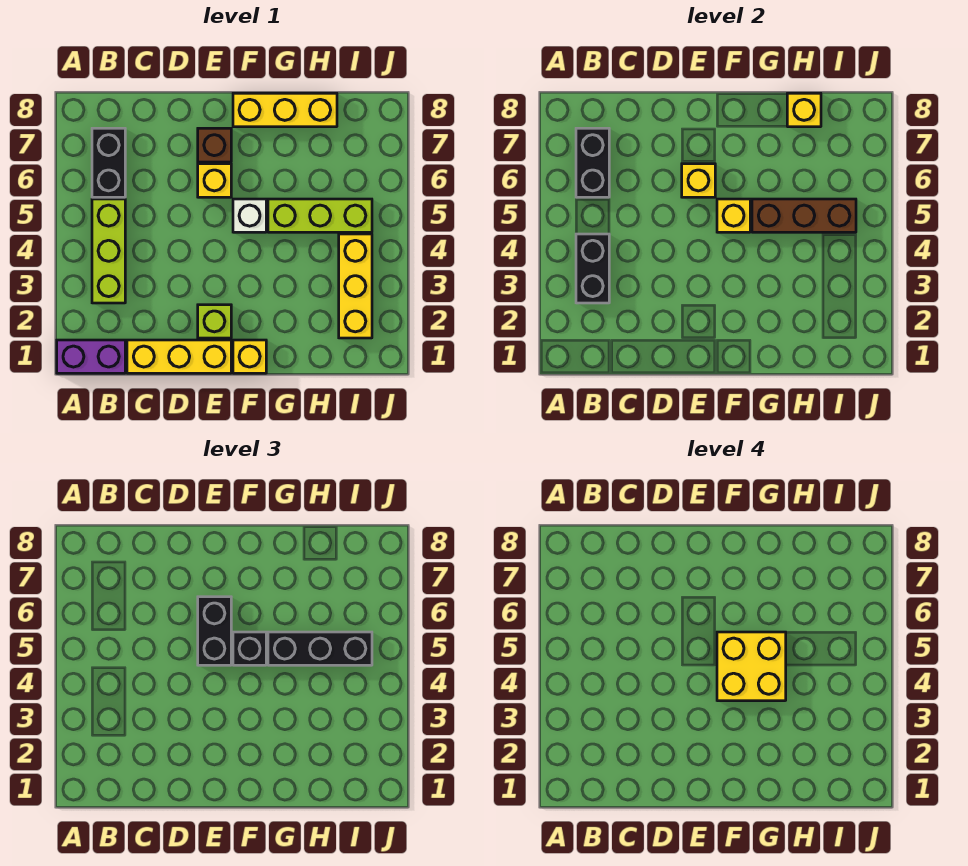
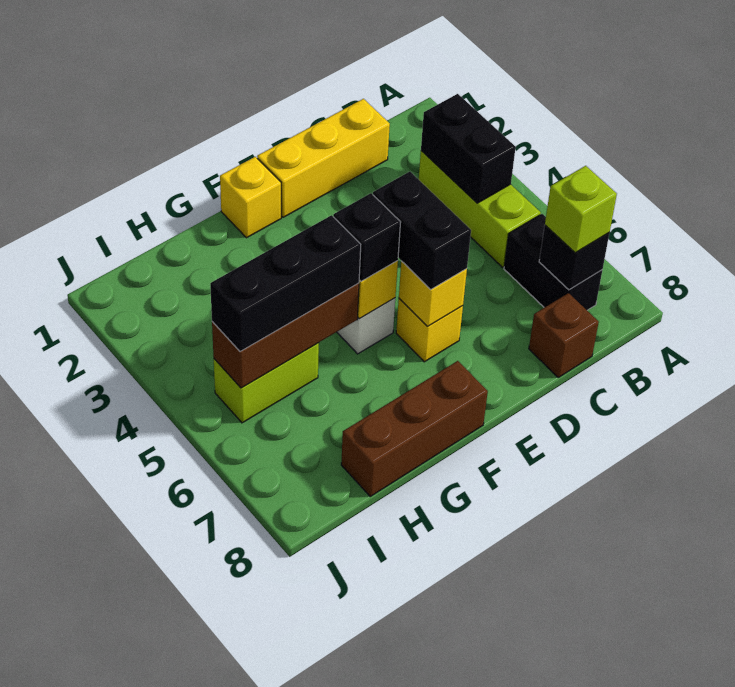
purple brick A1:B1 level 1 -> none
black brick B6:B7 level 2 -> black brick B7 level 2
lime brick E2 level 1 -> lime brick B7 level 3
brown brick E7 level 1 -> brown brick C8 level 1
yellow brick F4:G5 level 4 -> none
yellow brick F8:H8 level 1 -> brown brick F8:H8 level 1
lime brick G5:I5 level 1 -> lime brick H5:I5 level 1
yellow brick H8 level 2 -> none
yellow brick I2:I4 level 1 -> none

